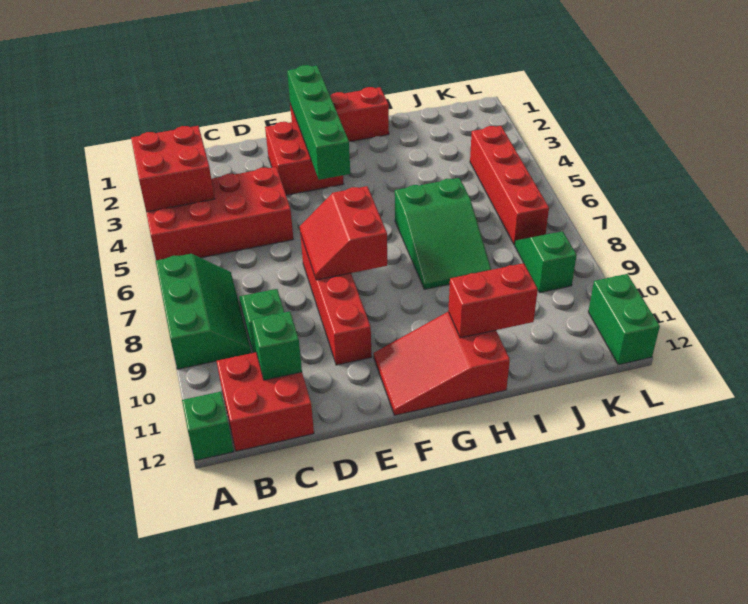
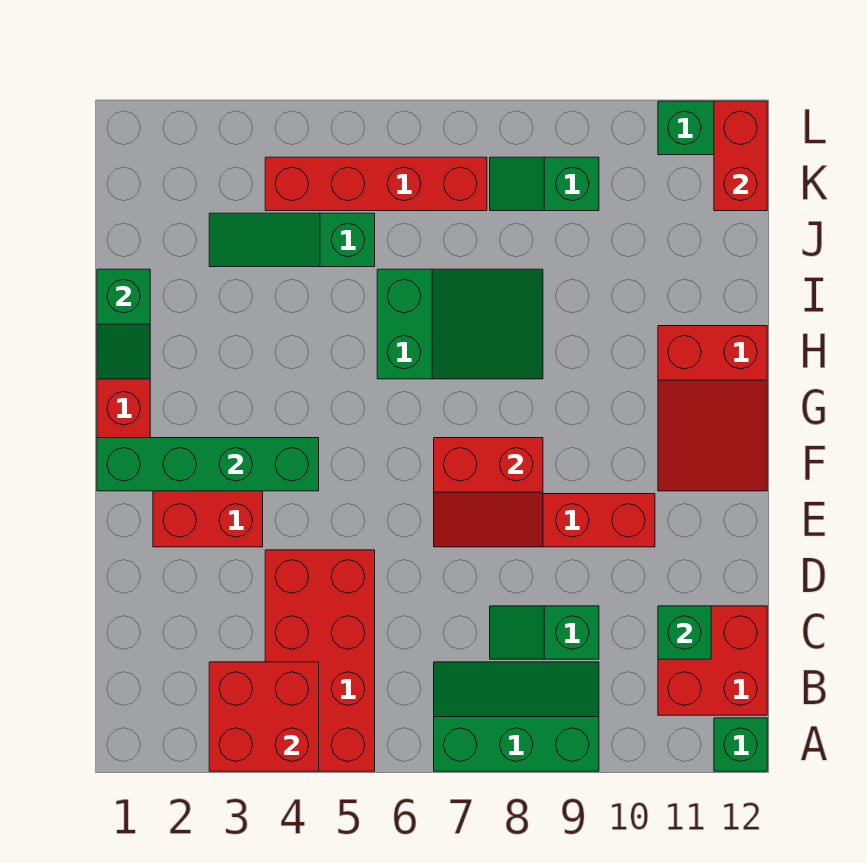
none -> green slope H1:I1 level 2 top I
red brick H11:I11 level 2 -> red brick K12:L12 level 2
none -> green slope J3:J5 level 1 top 5

